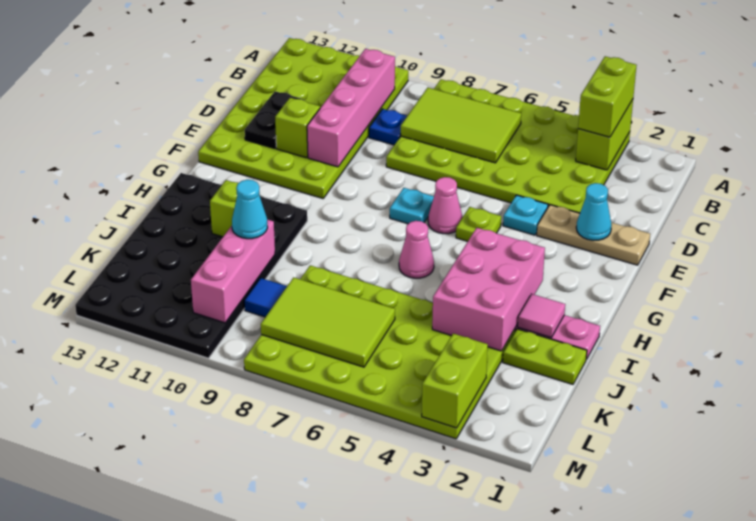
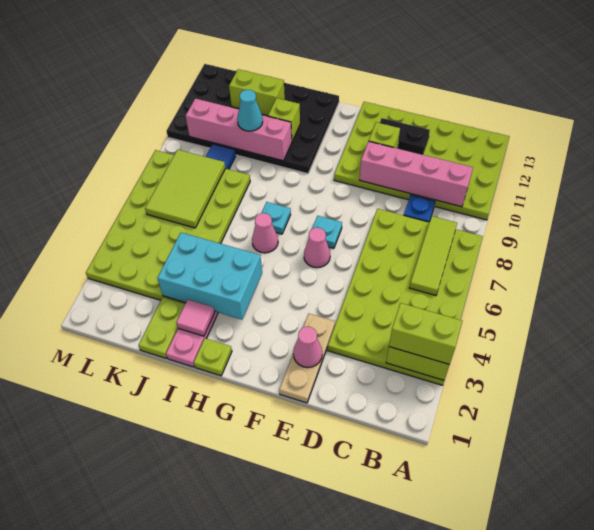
lime tile B6:C8 level 2 -> lime tile B6:B8 level 2
cyan cone E2 level 2 -> pink cone E2 level 2
cyan plate E4 level 1 -> cyan plate H7 level 1
lime plate F5 level 1 -> lime plate H1 level 1
pink brick H3:J4 level 2 -> cyan brick H3:J4 level 2
pink brick J10:L10 level 2 -> pink brick I10:L10 level 2
lime brick L3:M3 level 2 -> lime brick J12:K12 level 2

